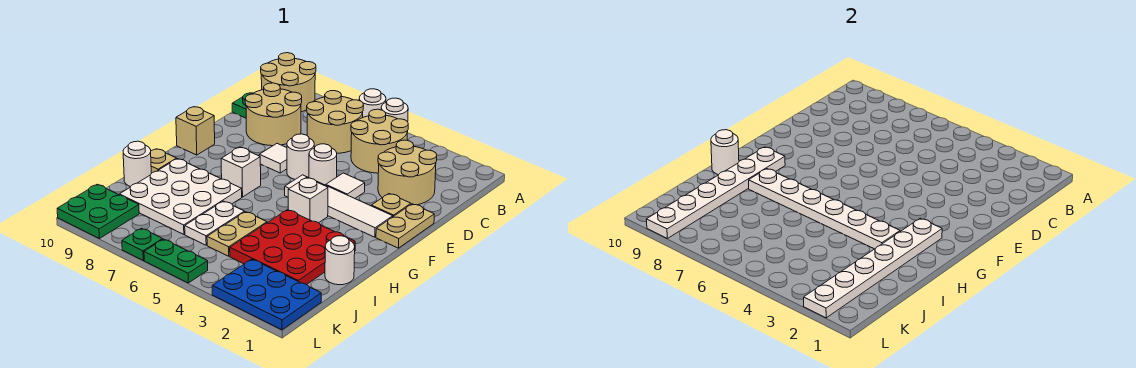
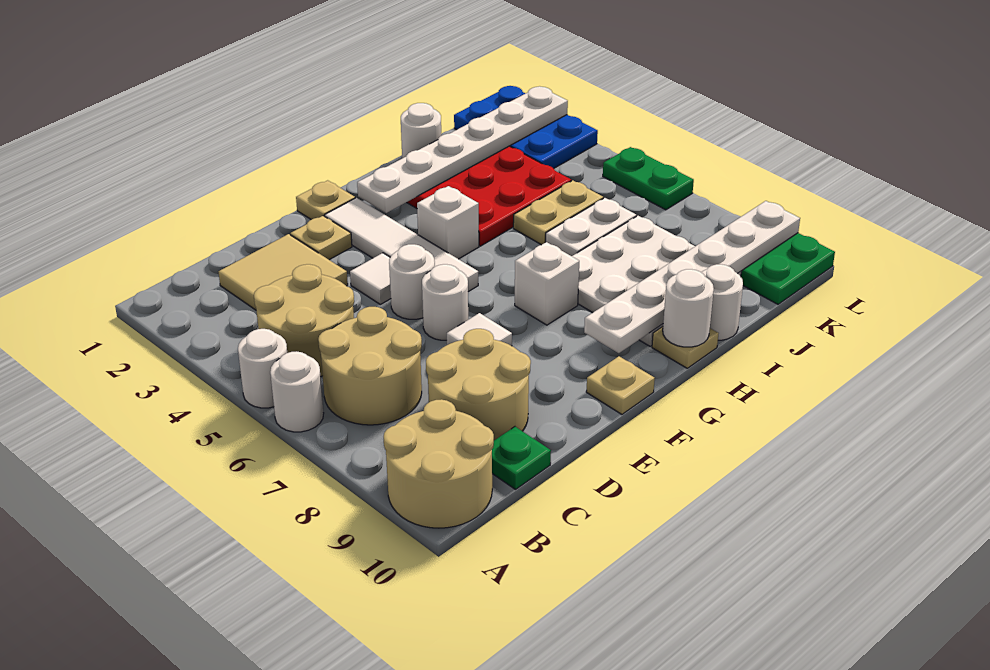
tan round brick C2:D3 level 1 -> tan tile C2:D3 level 1
tan plate E1:F1 level 1 -> tan plate F1 level 1
tan brick F10 level 1 -> tan plate F10 level 1
white plate H3:H8 level 2 -> none
green plate L7 level 1 -> none

